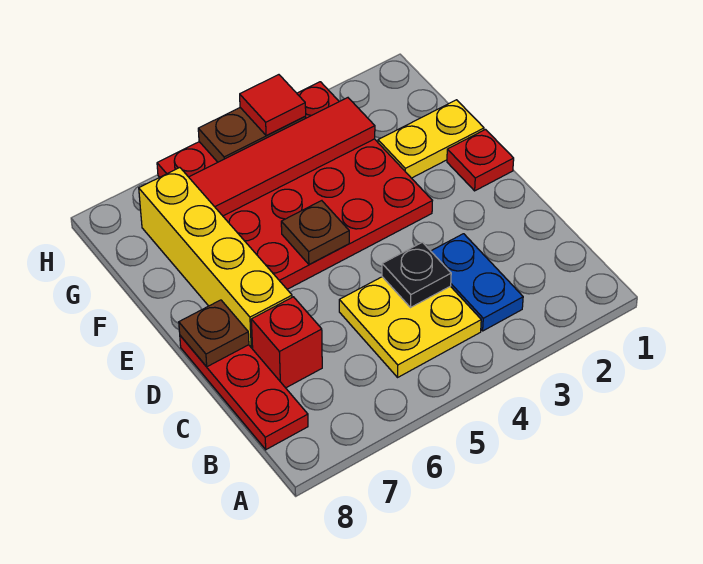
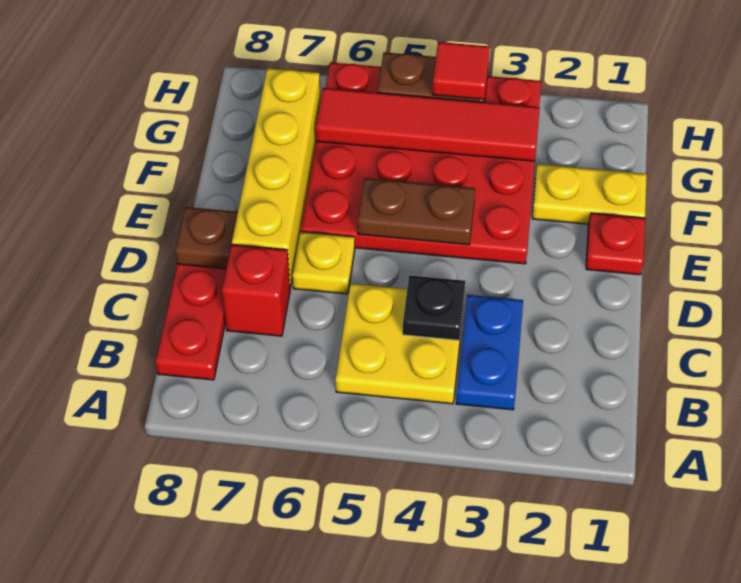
none -> yellow plate D6 level 1
brown plate E5 level 2 -> brown plate E4:E5 level 2

